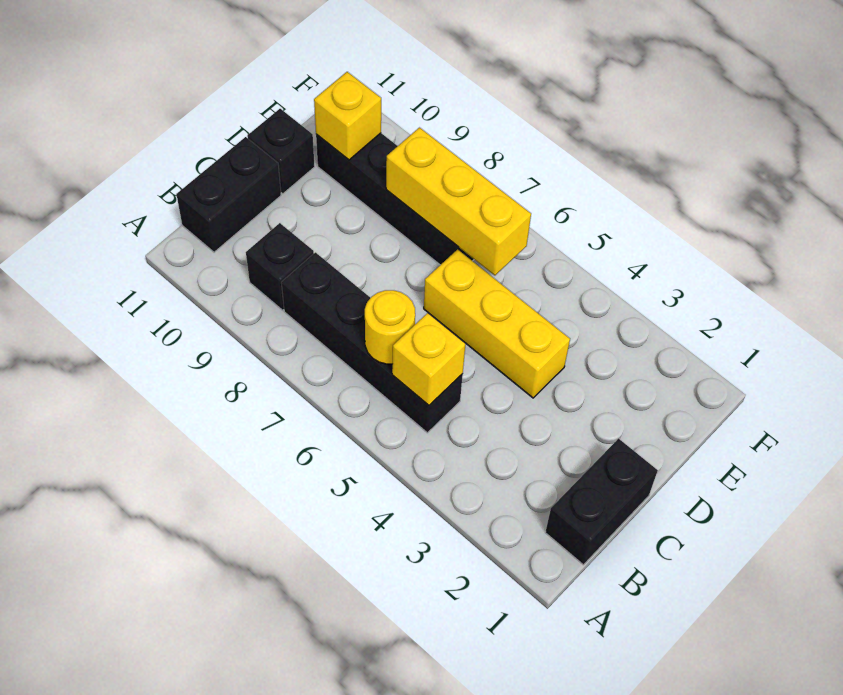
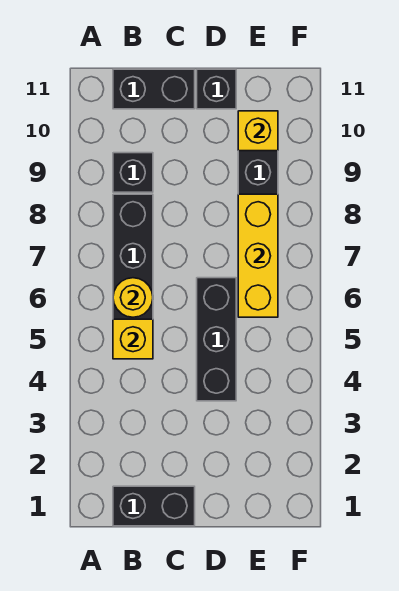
yellow brick D4:D6 level 1 -> black brick D4:D6 level 1

